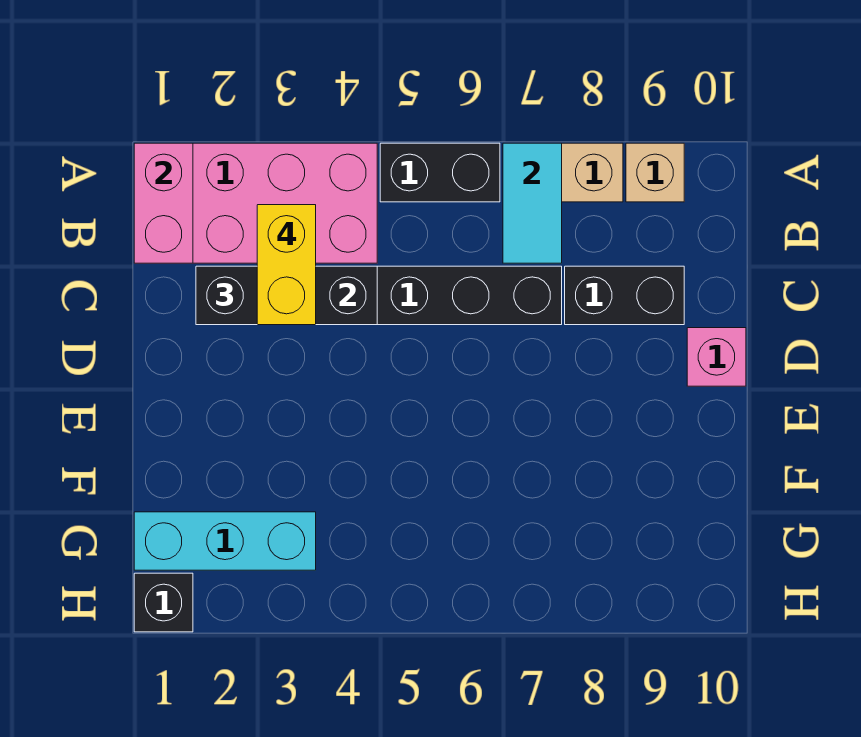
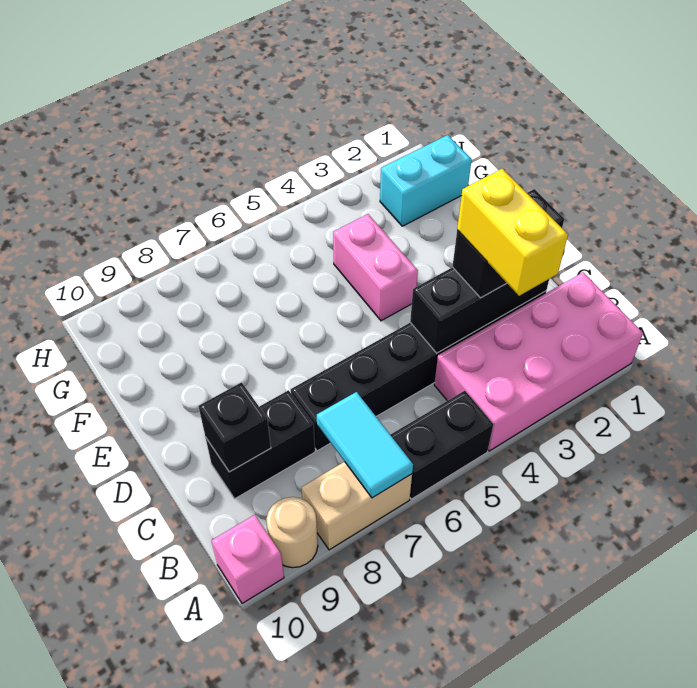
pink brick A1:B1 level 2 -> pink brick E4:F4 level 1
tan brick A9 level 1 -> tan round brick A9 level 1
pink brick D10 level 1 -> pink brick A10 level 1
cyan brick G1:G3 level 1 -> cyan brick G1:G2 level 1
black brick H1 level 1 -> black brick C9 level 2

